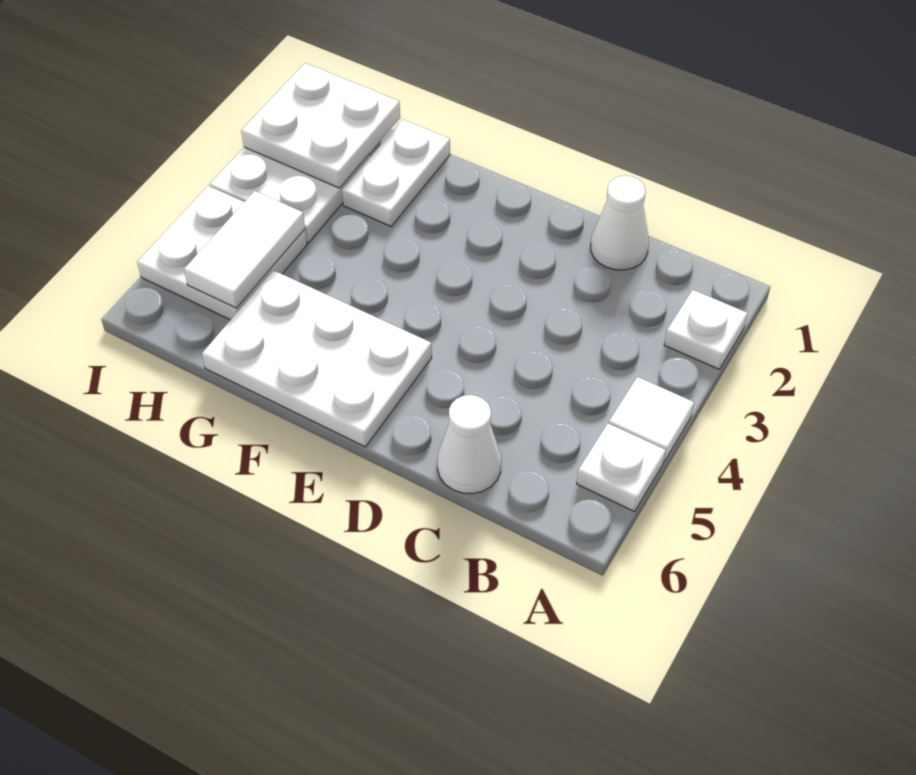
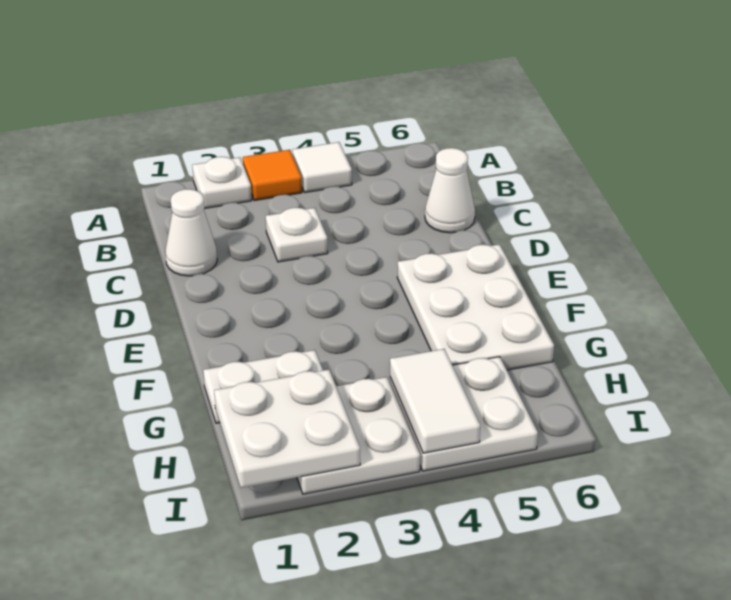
none -> orange tile A3 level 1
white plate A5 level 1 -> white plate C3 level 1
white tile H4:H5 level 2 -> white tile H4:I4 level 2

